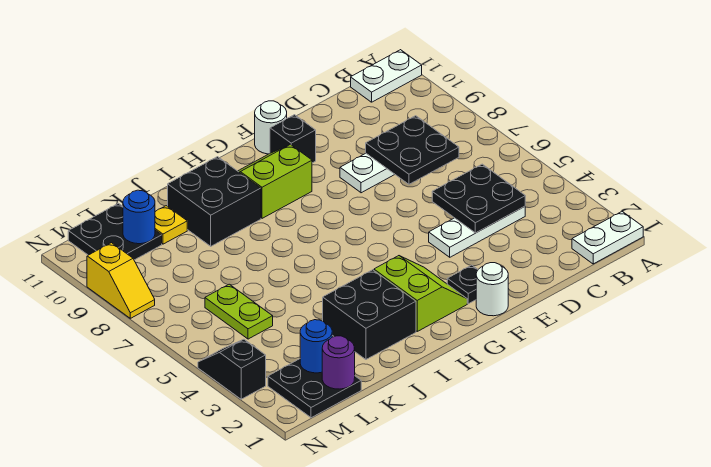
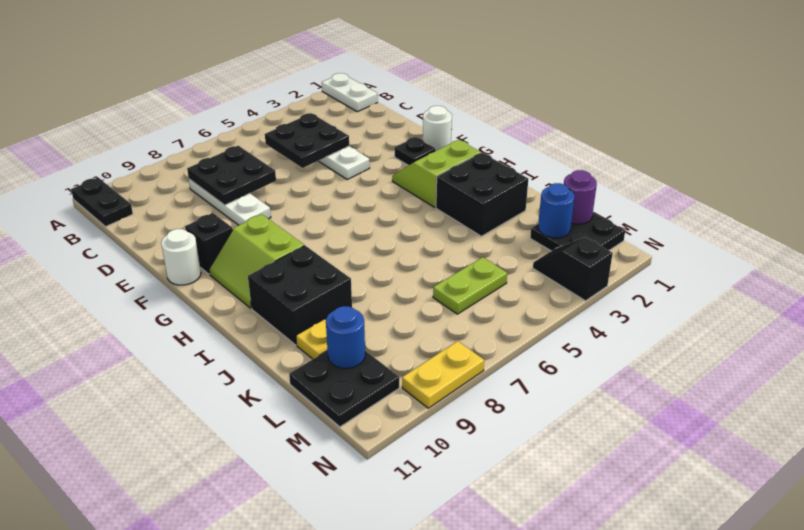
white plate A11:B11 level 1 -> black plate A11:B11 level 1
black slope N3:N4 level 1 top 3 -> black slope M3:N3 level 1 top N
yellow slope N8:N9 level 1 top 9 -> yellow plate N8:N9 level 1

